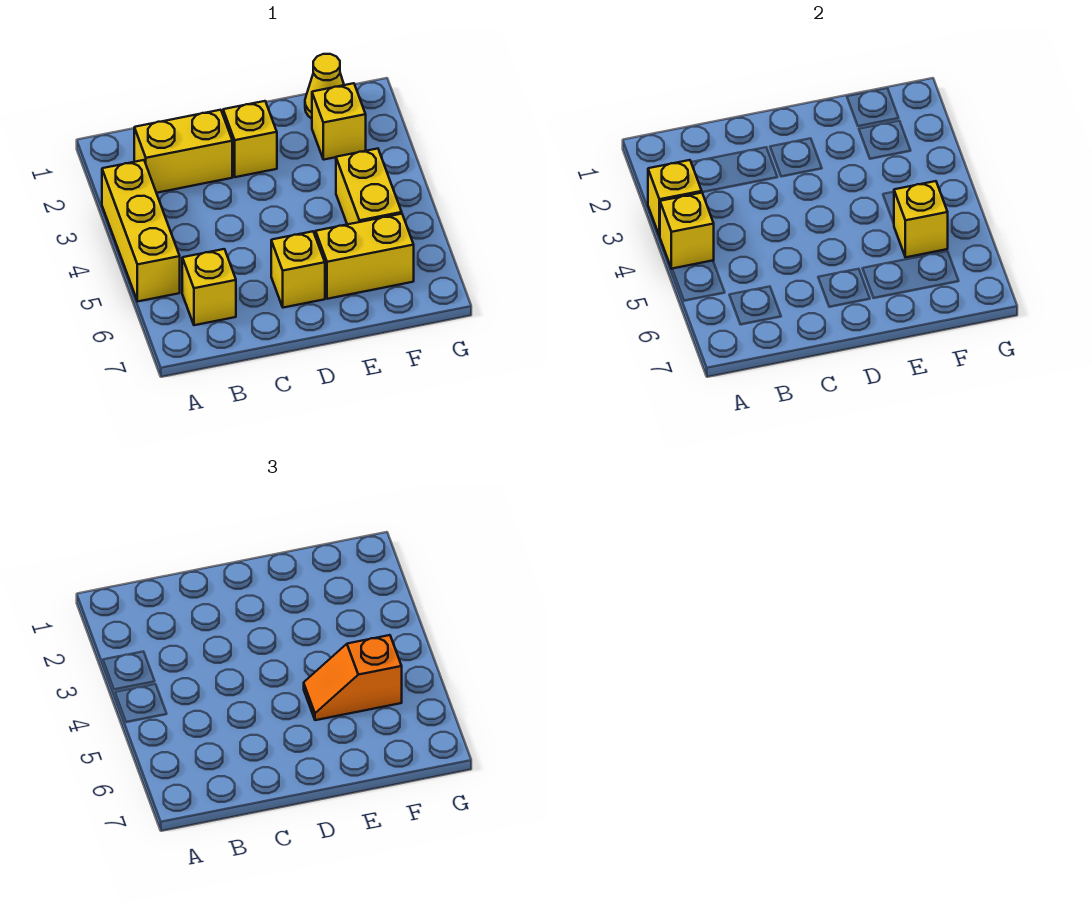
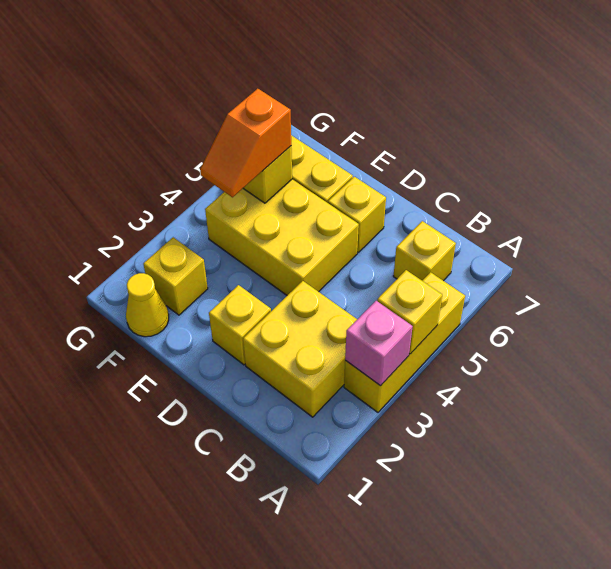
yellow brick A3 level 2 -> pink brick A3 level 2
yellow brick B2:C2 level 1 -> yellow brick B2:C3 level 1
orange slope E5:F5 level 3 top F -> orange slope F4:F5 level 3 top 5
yellow brick F4:F5 level 1 -> yellow brick D4:F5 level 1

